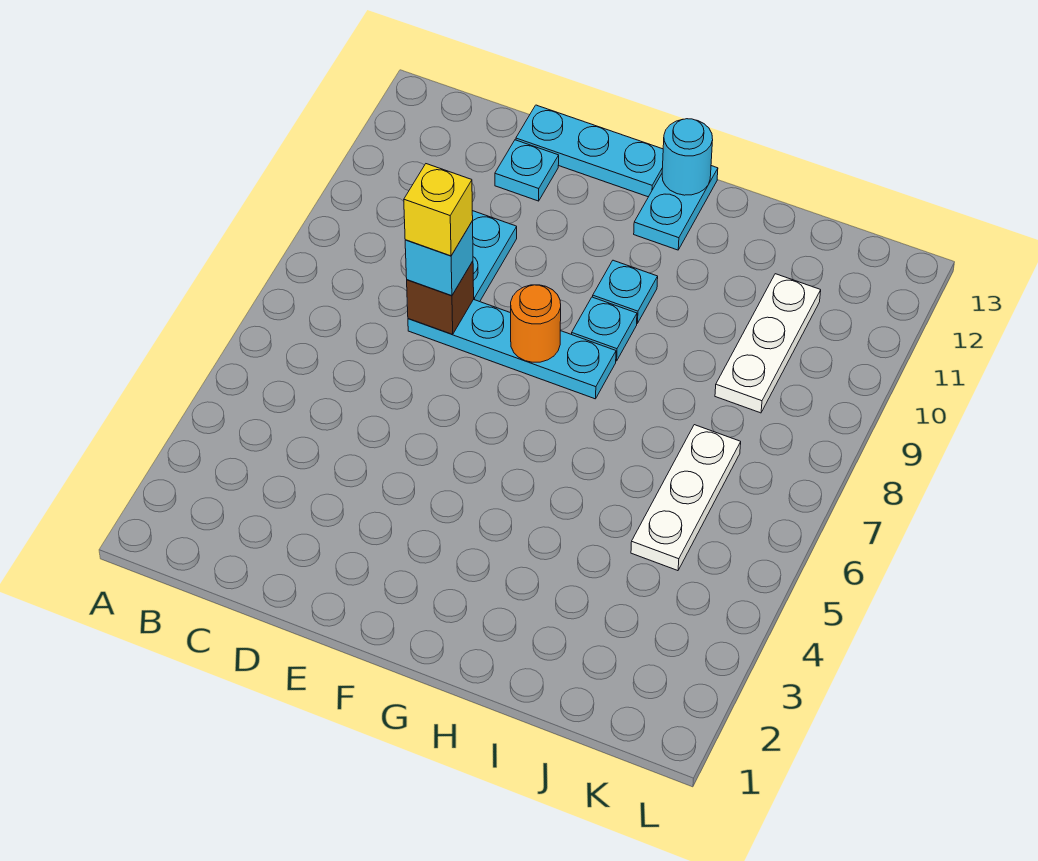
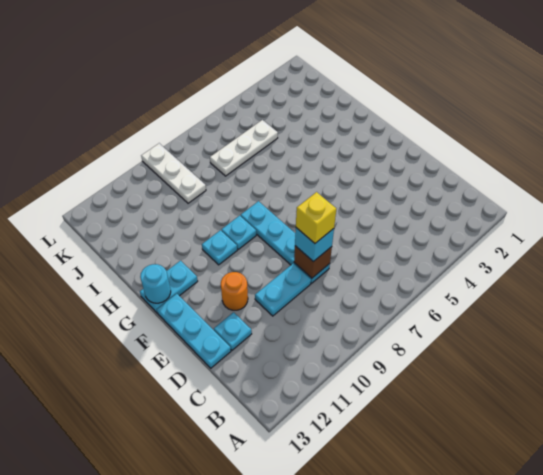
orange round brick F8 level 2 -> orange round brick E11 level 1
white plate J9:J11 level 1 -> white plate J9:L9 level 1

